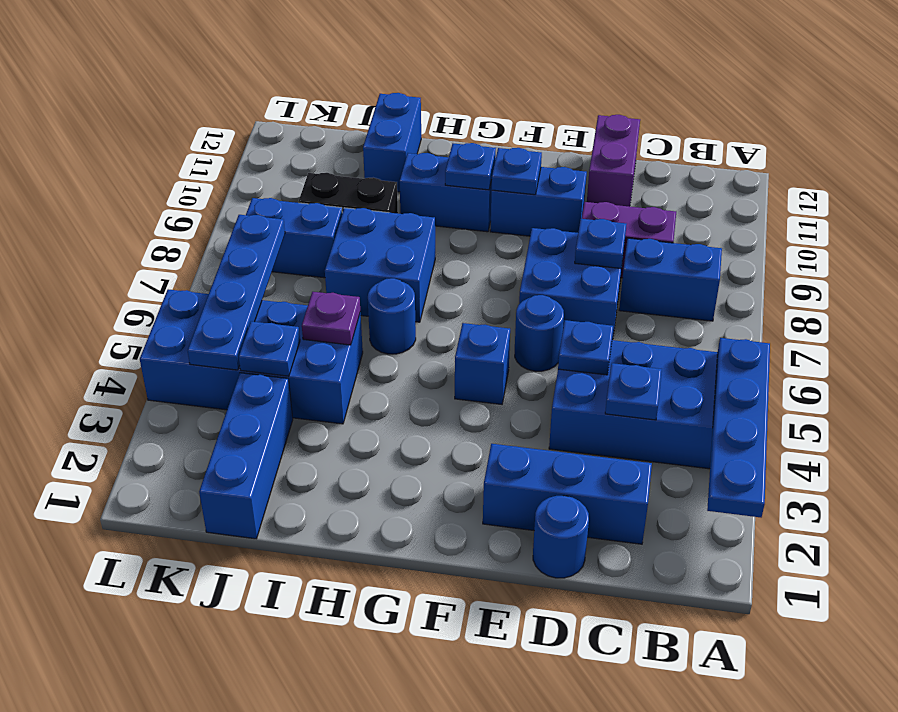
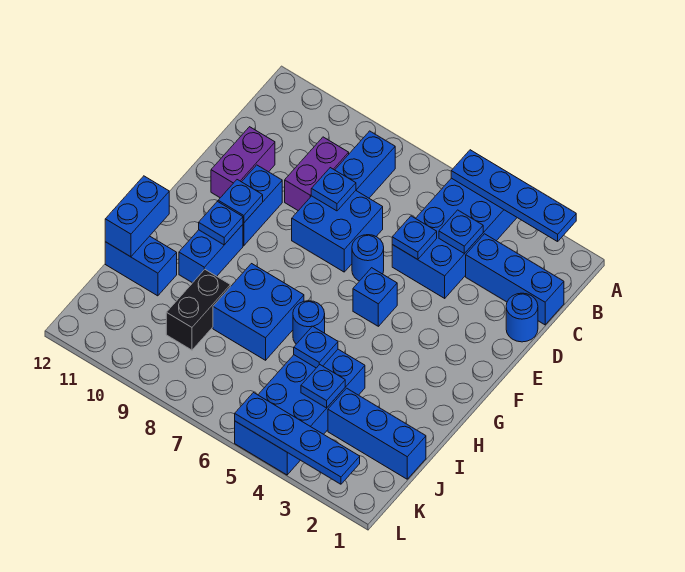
blue brick C2:E2 level 1 -> blue brick C1:C3 level 1
purple brick D11:D12 level 1 -> purple brick D11:E11 level 1
purple plate I5 level 2 -> blue plate I5 level 2
blue brick J8:K8 level 1 -> blue brick H12:I12 level 2
blue plate K4:K7 level 2 -> blue plate L2:L5 level 2

